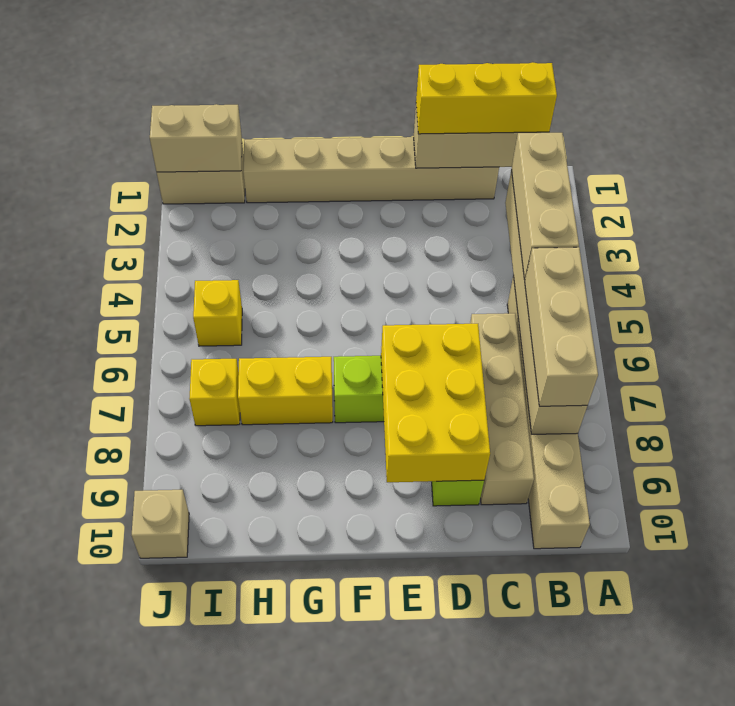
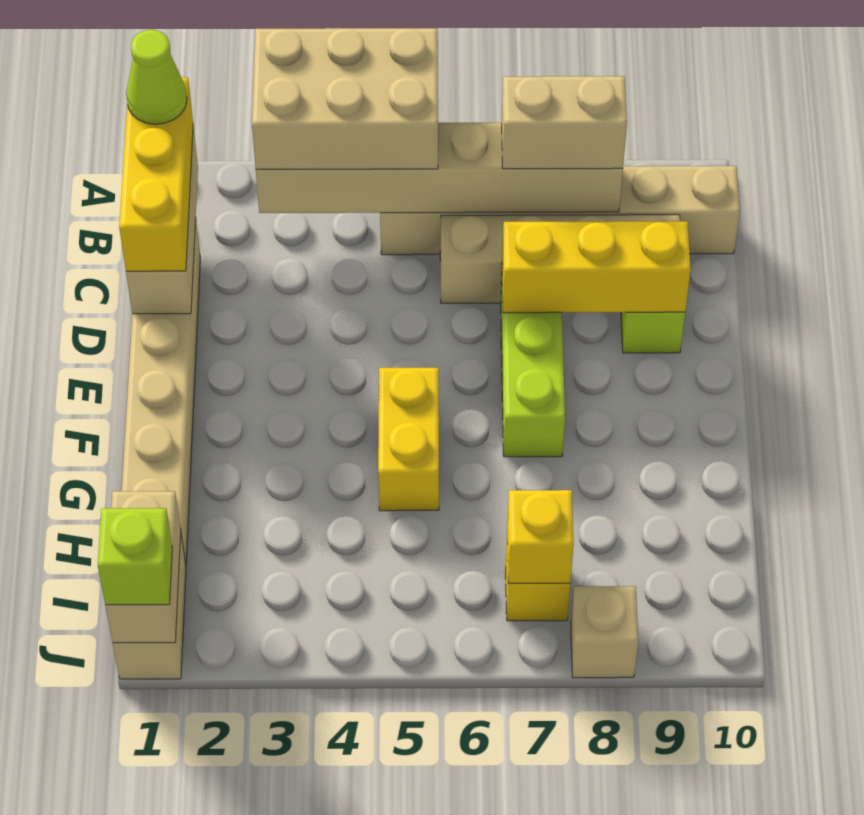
none -> lime cone B1 level 4
tan brick B3:B5 level 3 -> tan brick A3:B5 level 3
tan brick B6:B8 level 3 -> tan brick B7:B8 level 3
yellow brick D7:E9 level 2 -> yellow brick D7:D9 level 2
yellow brick G7:H7 level 1 -> yellow brick F5:G5 level 1
yellow brick I5 level 1 -> yellow brick I7 level 2
none -> lime brick J1 level 3
tan brick J10 level 1 -> tan brick J8 level 1

